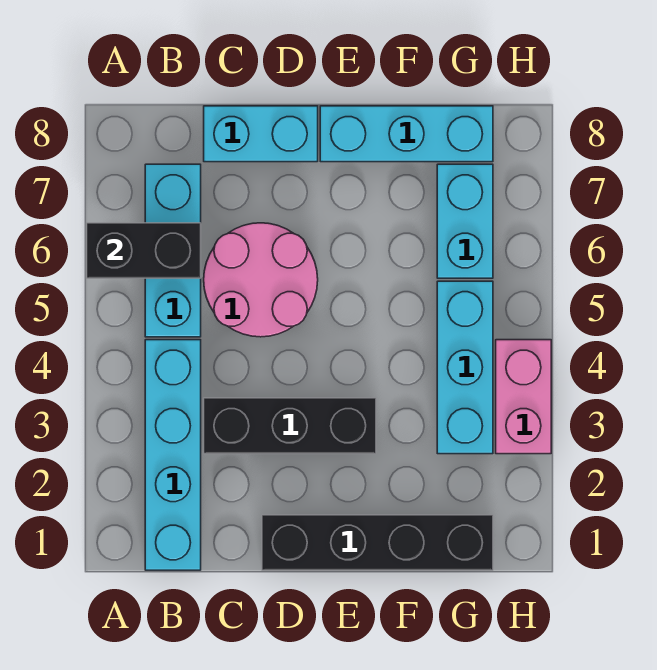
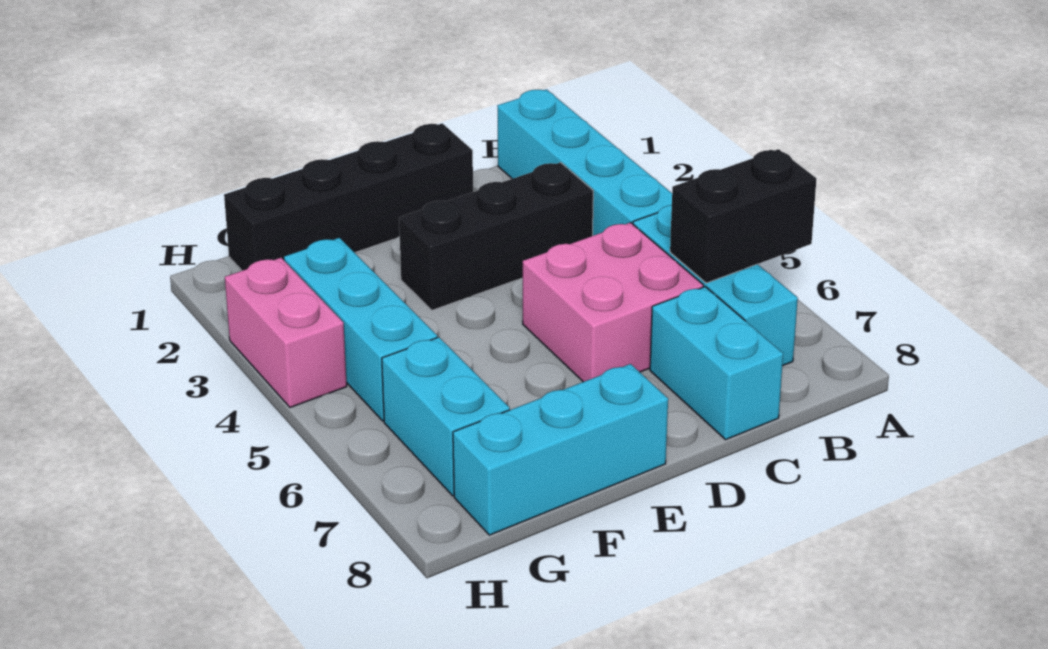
pink round brick C5:D6 level 1 -> pink brick C5:D6 level 1
cyan brick C8:D8 level 1 -> cyan brick C7:C8 level 1

